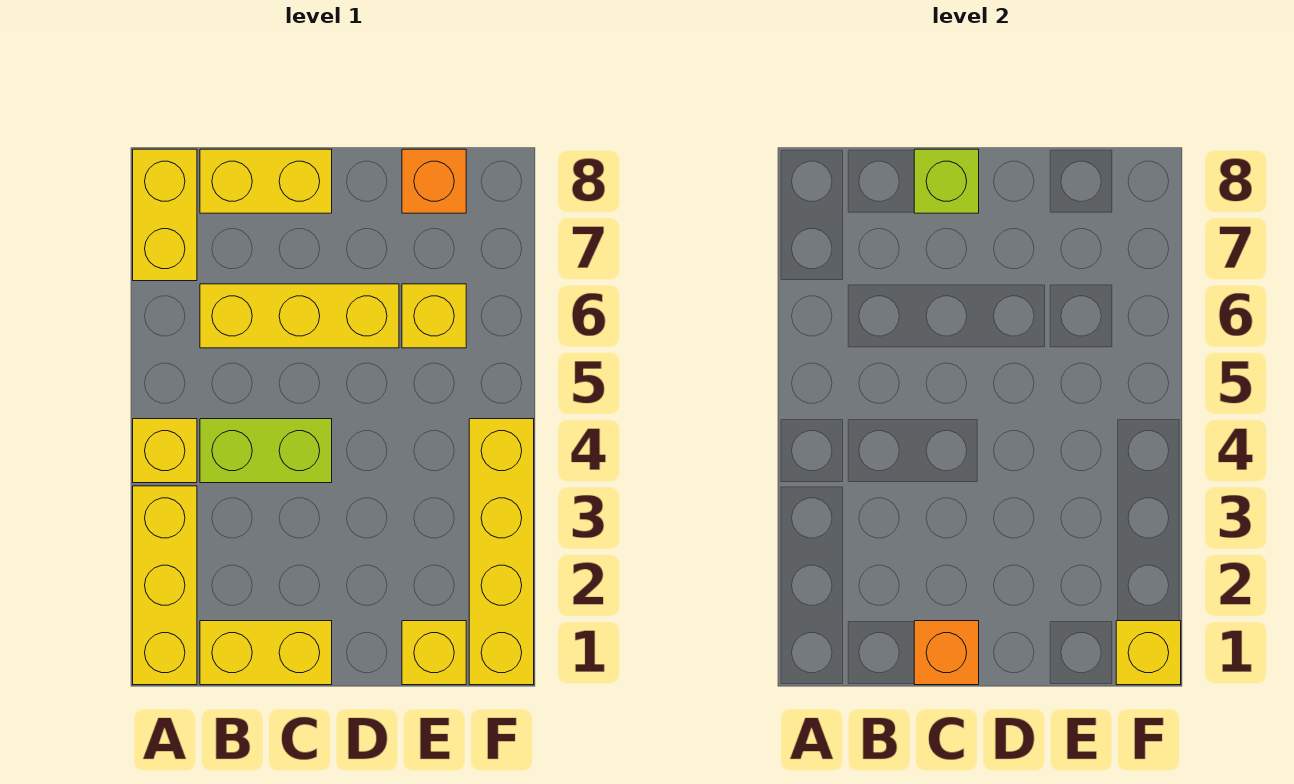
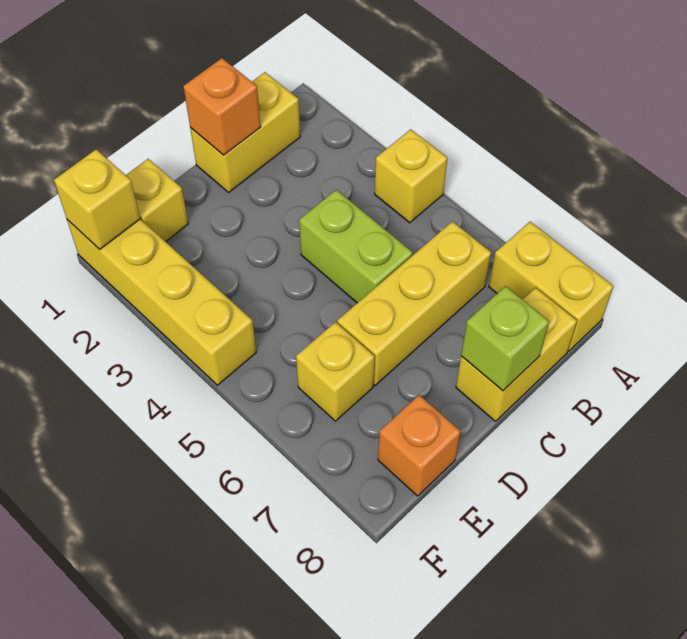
yellow brick A1:A3 level 1 -> none
lime brick B4:C4 level 1 -> lime brick C4:C5 level 1

